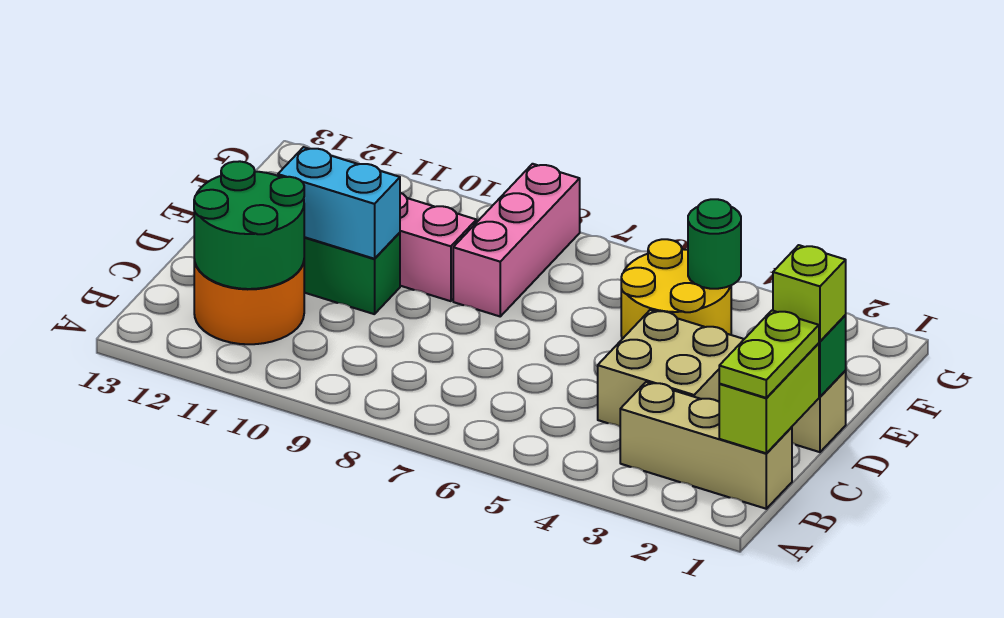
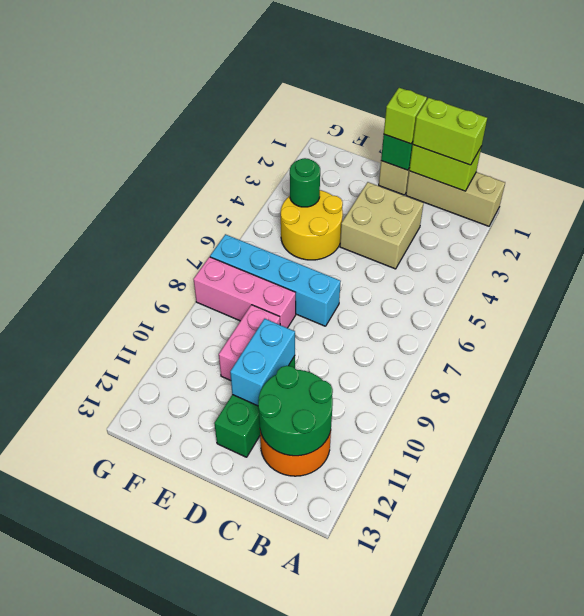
tan brick B1:B3 level 1 -> tan brick A1:C1 level 1
lime plate B1:C1 level 3 -> lime brick B1:C1 level 3
none -> cyan brick D7:G7 level 1

